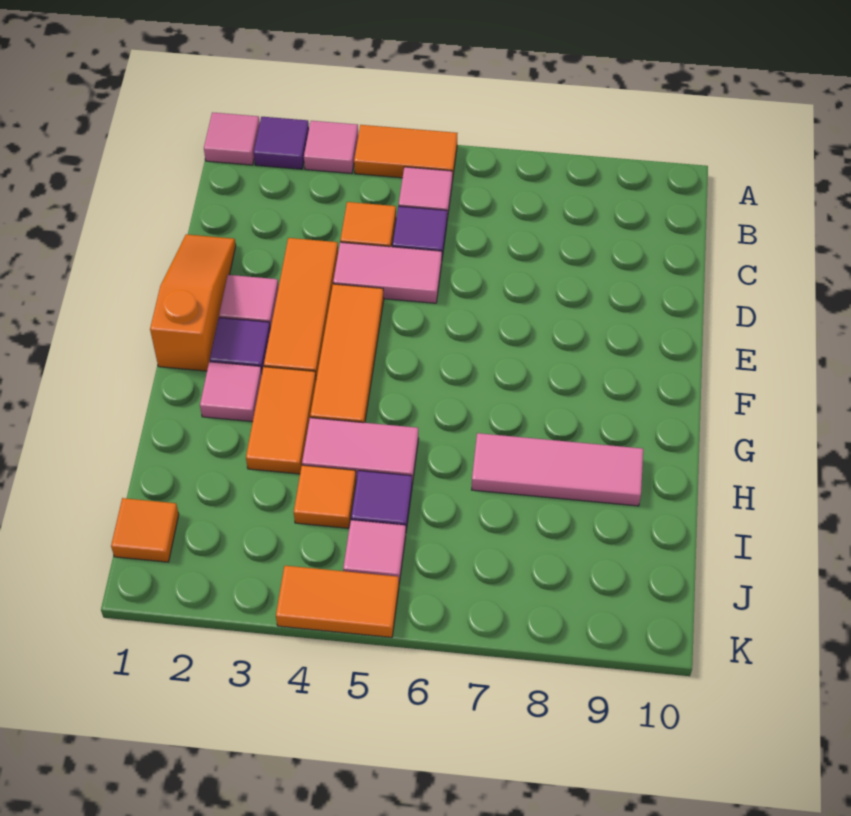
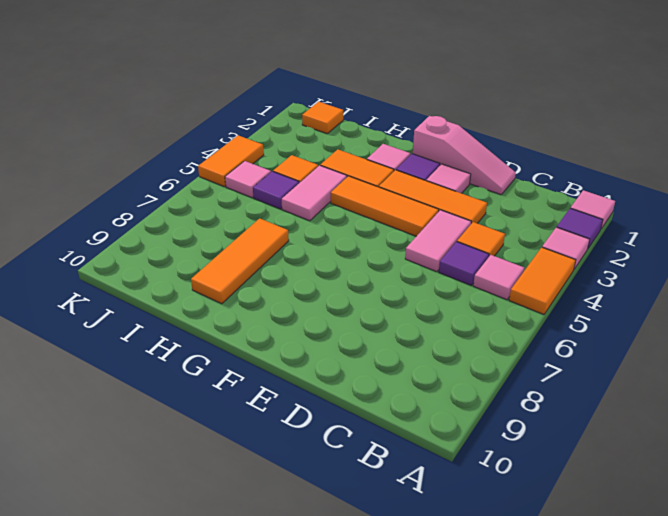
orange slope D1:F1 level 1 top F -> pink slope D1:F1 level 1 top F
pink tile H7:H9 level 1 -> orange tile H7:H9 level 1

